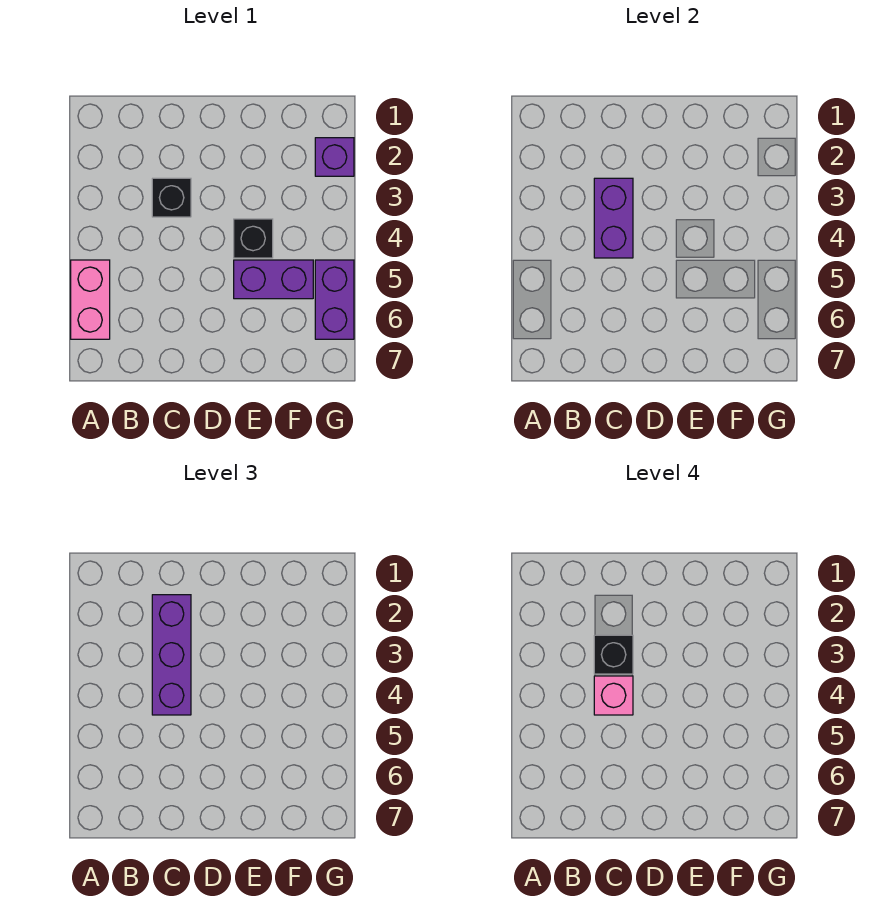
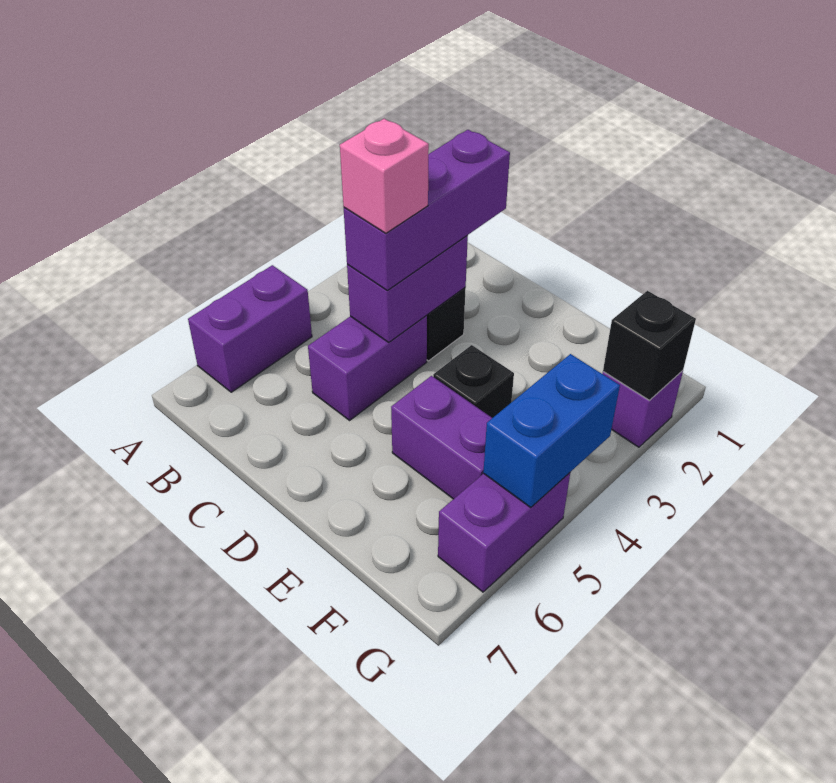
pink brick A5:A6 level 1 -> purple brick A5:A6 level 1
black brick C3 level 4 -> black brick G2 level 2
none -> purple brick C4:C5 level 1
none -> blue brick G4:G5 level 2

